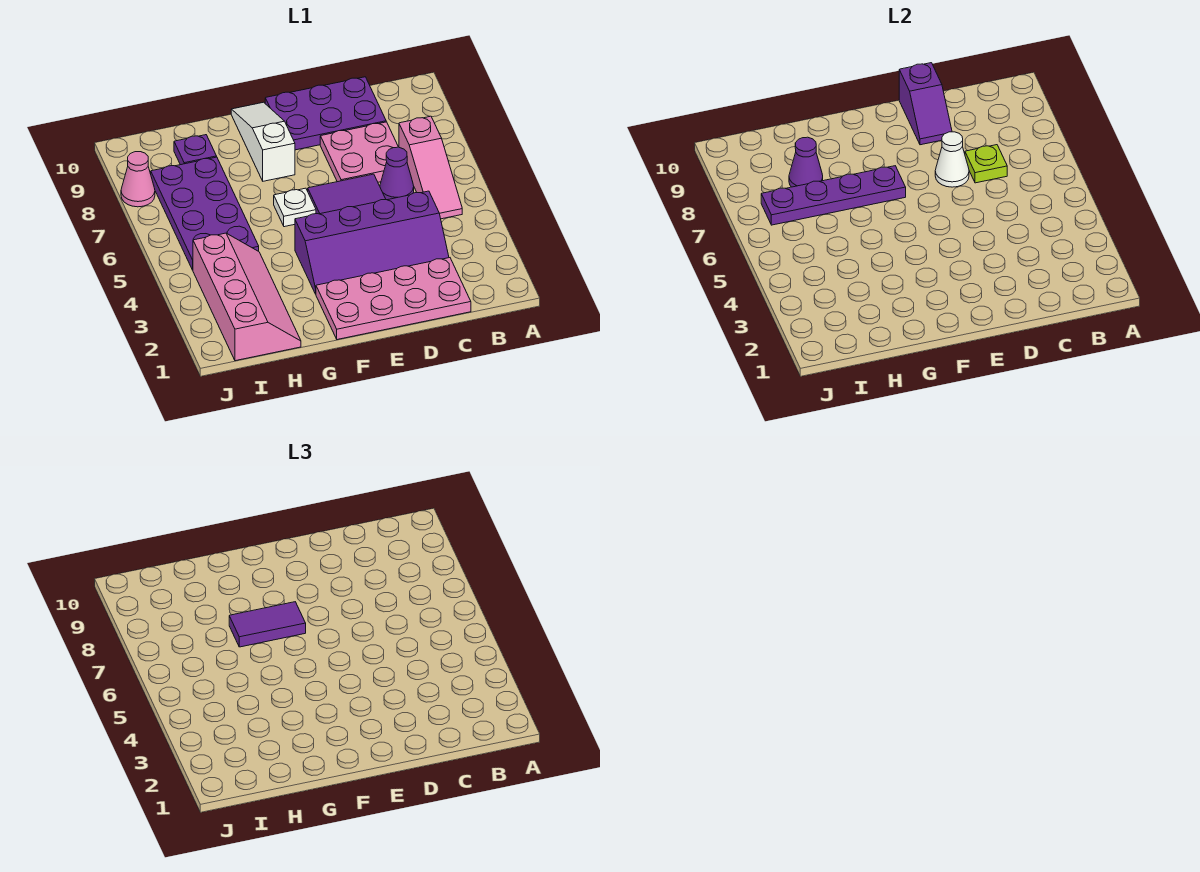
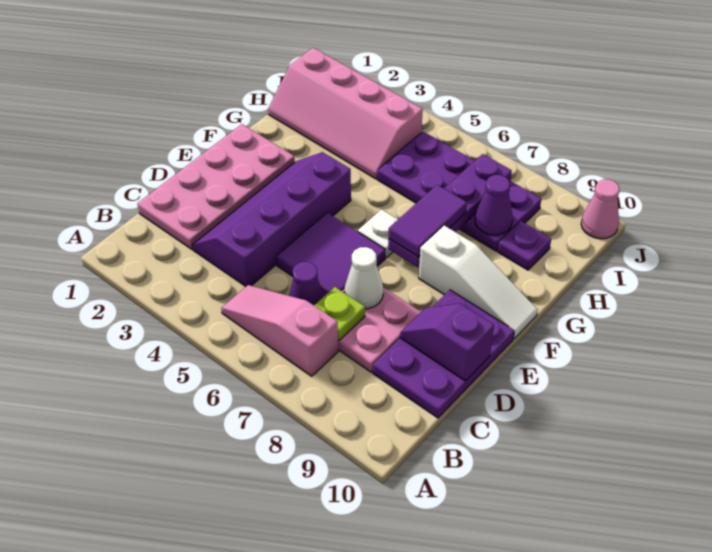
pink cone J8 level 1 -> pink cone J10 level 1

